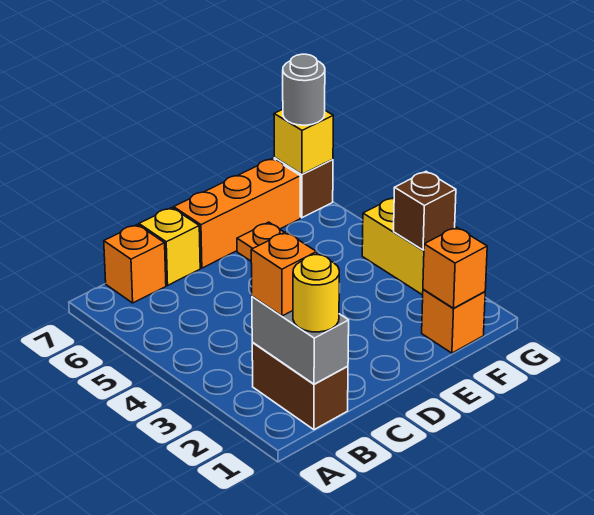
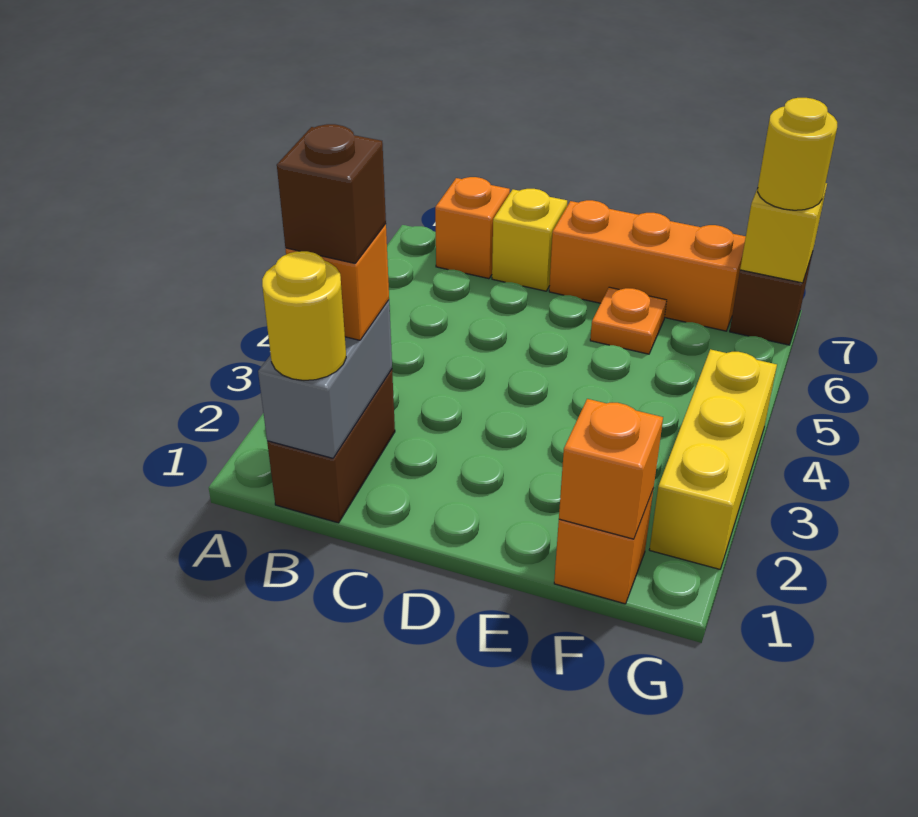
brown brick G3 level 2 -> brown brick B2 level 4
grey round brick G7 level 3 -> yellow round brick G7 level 3

